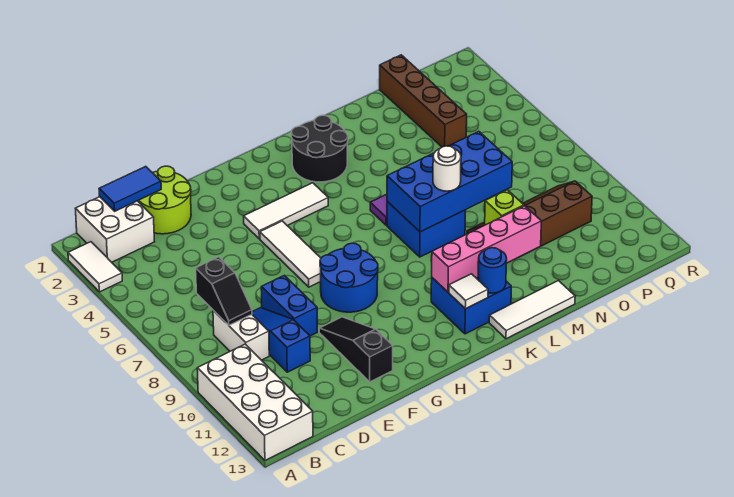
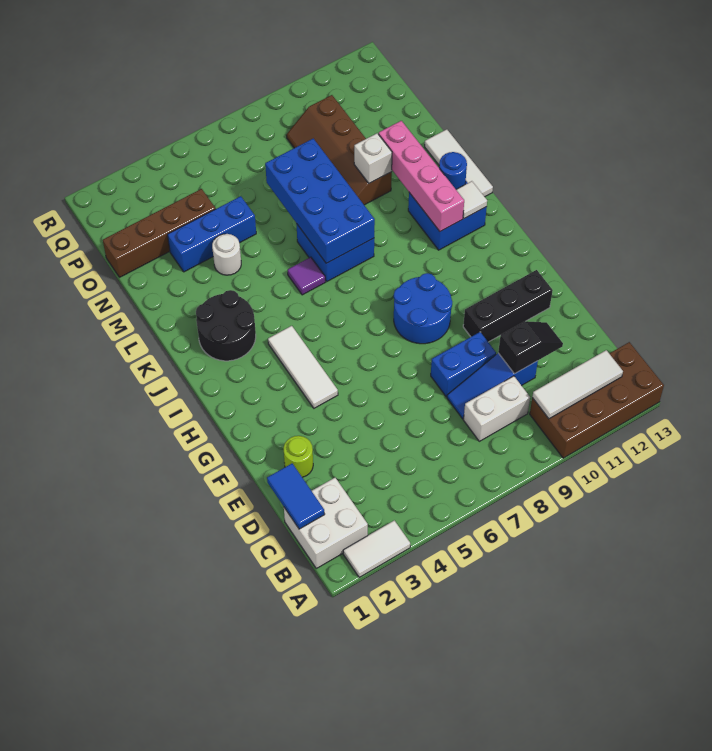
white brick A10:B13 level 1 -> brown brick A10:B13 level 1
black slope C7:C8 level 2 top 7 -> black slope D10:D11 level 2 top 10
lime round brick D1:E2 level 1 -> lime round brick E2 level 1
black slope F10:F12 level 1 top 12 -> black brick F10:F12 level 1
white tile G5:G7 level 1 -> white tile B10:B12 level 2
white round brick L8 level 3 -> white round brick M4 level 1
lime brick M10 level 2 -> white brick M10 level 2
none -> blue brick N3:N5 level 1

